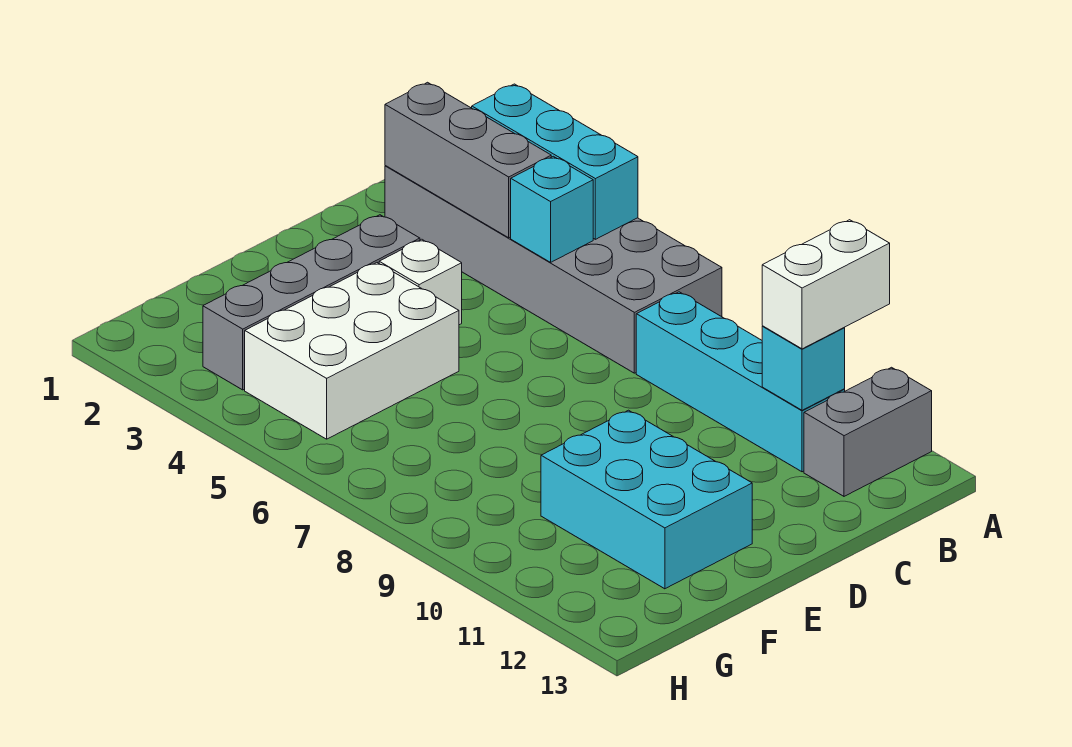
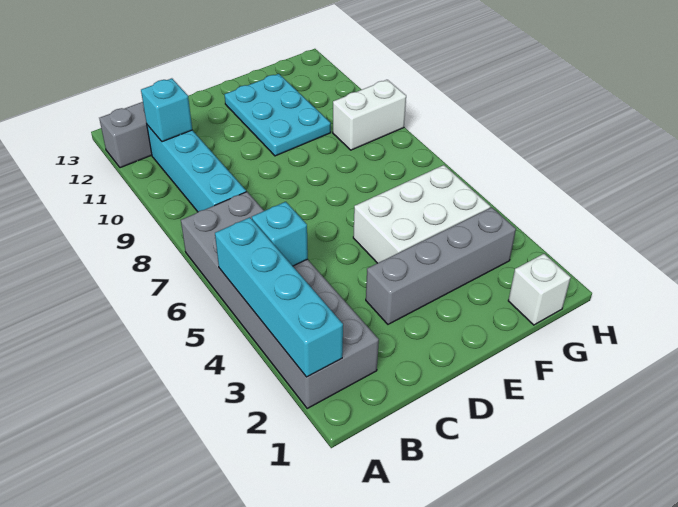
cyan brick A3:A5 level 2 -> cyan brick A2:A5 level 2
white brick A11:B11 level 3 -> white brick G9:H9 level 1
grey brick B2:B4 level 2 -> none
white brick D4 level 1 -> white brick G1 level 1
cyan brick E10:F12 level 1 -> cyan plate E10:F12 level 1

